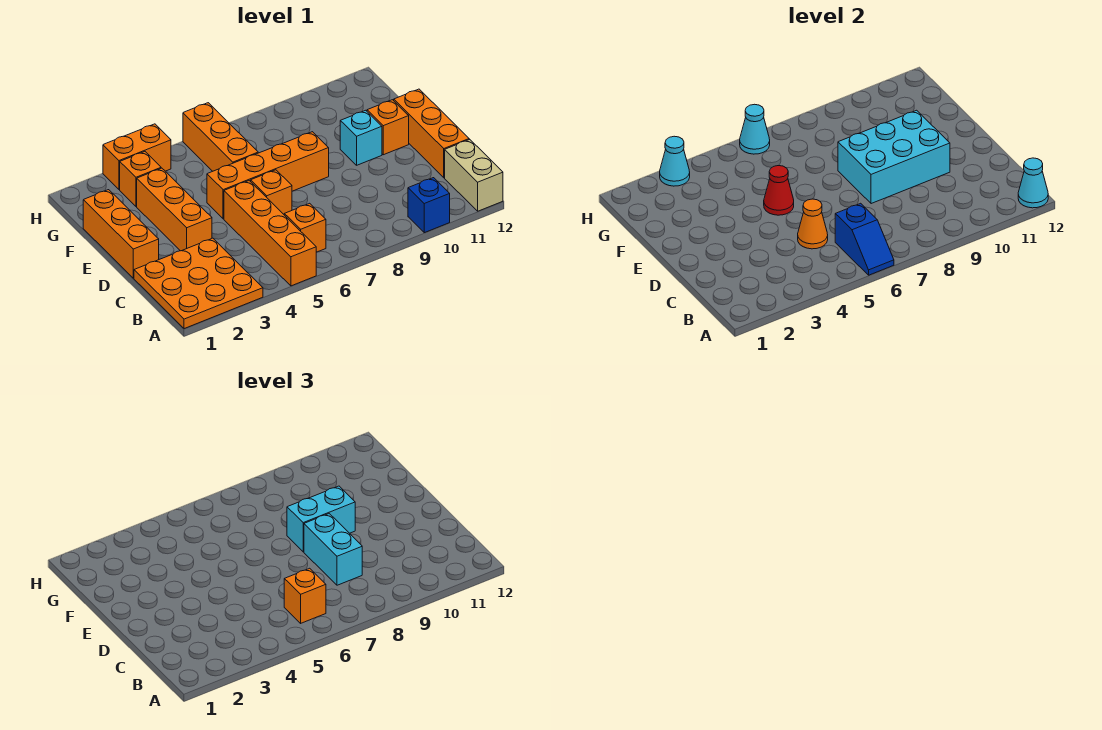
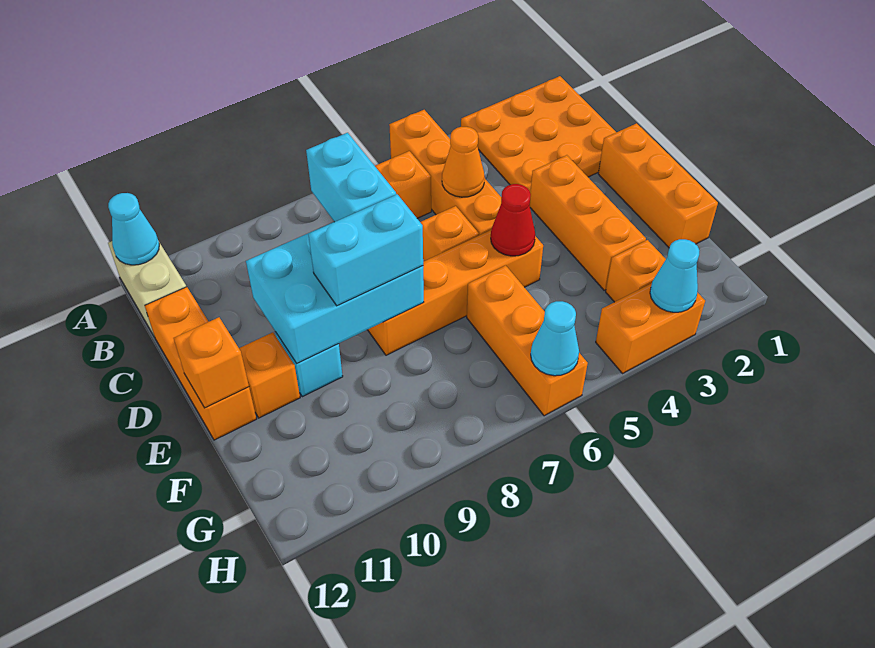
blue slope A6:B6 level 2 top B -> none
blue brick A10 level 1 -> none
orange brick B6 level 3 -> orange brick E12 level 2

